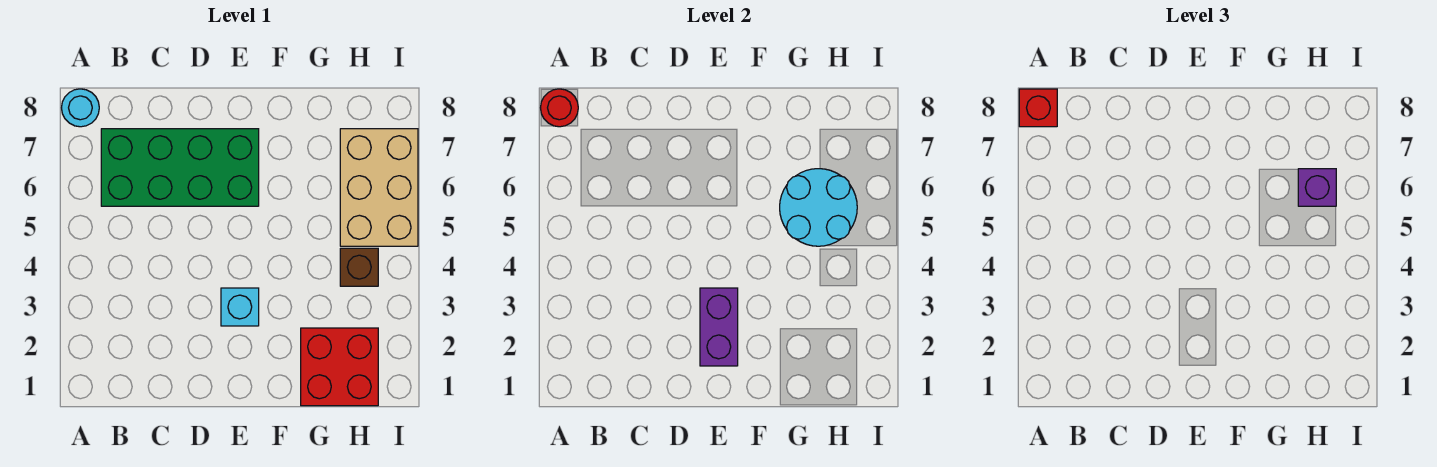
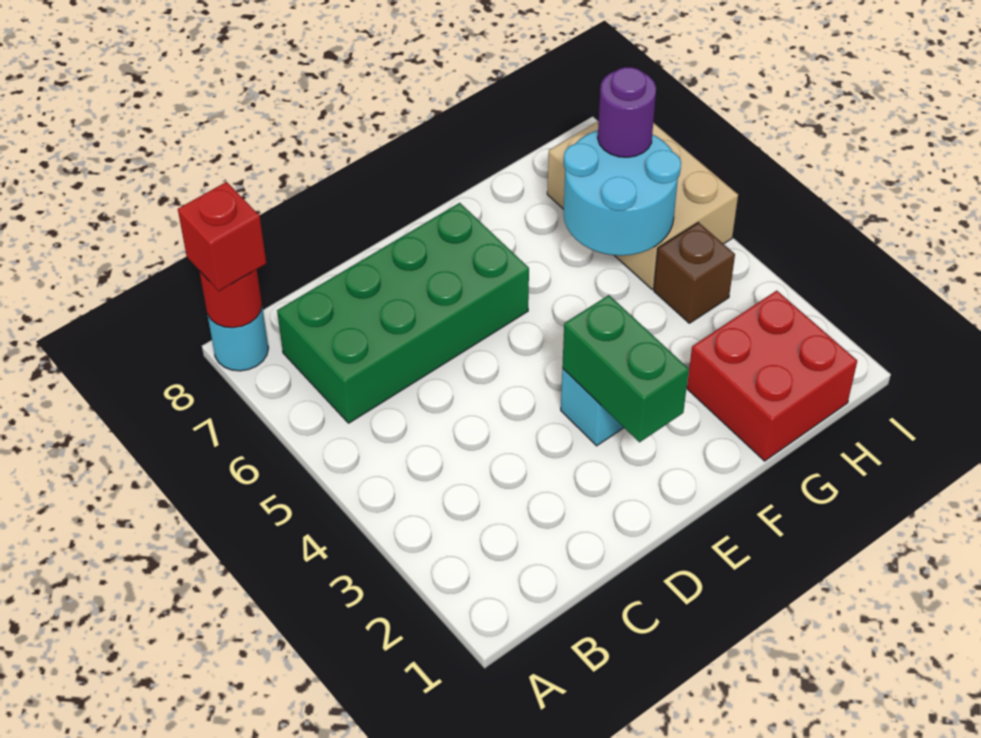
purple brick E2:E3 level 2 -> green brick E2:E3 level 2
purple brick H6 level 3 -> purple round brick H6 level 3

